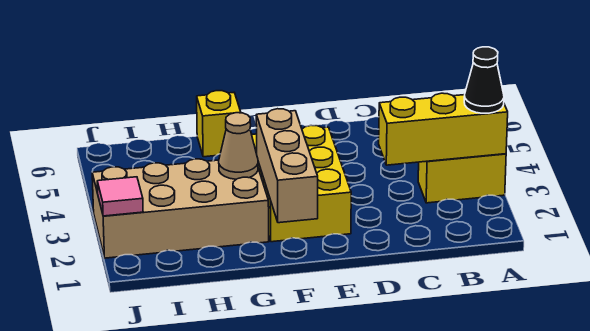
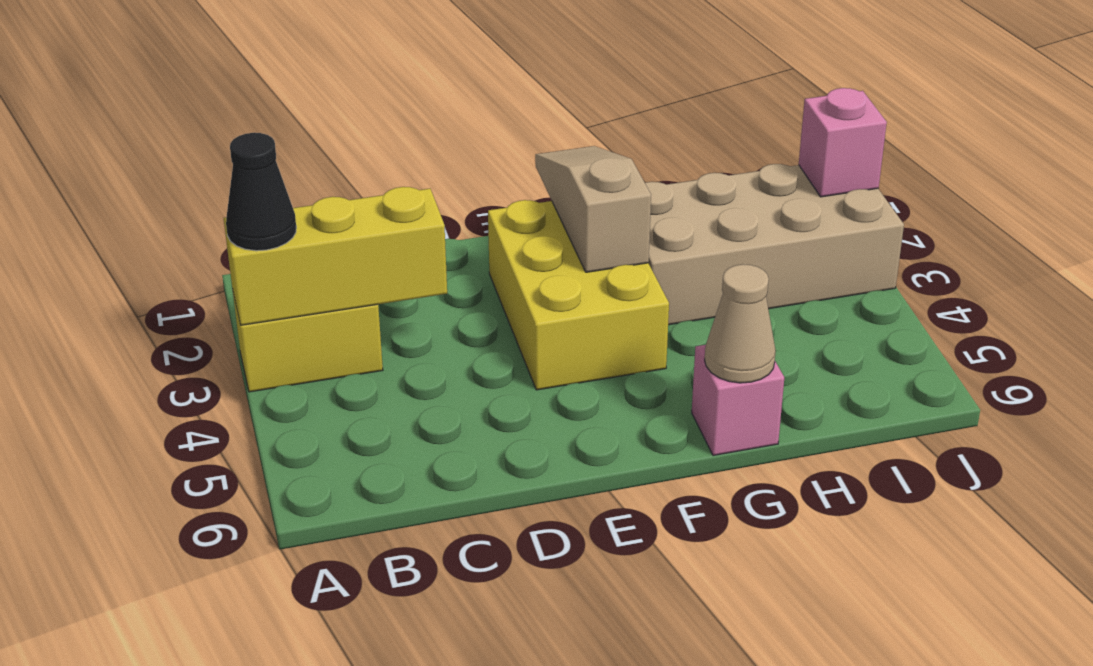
tan brick F1:F3 level 2 -> tan slope F1:F3 level 2 top 3
tan cone G3 level 2 -> tan cone G6 level 2
yellow brick G6 level 1 -> pink brick G6 level 1
pink tile J2 level 2 -> pink brick J2 level 2

